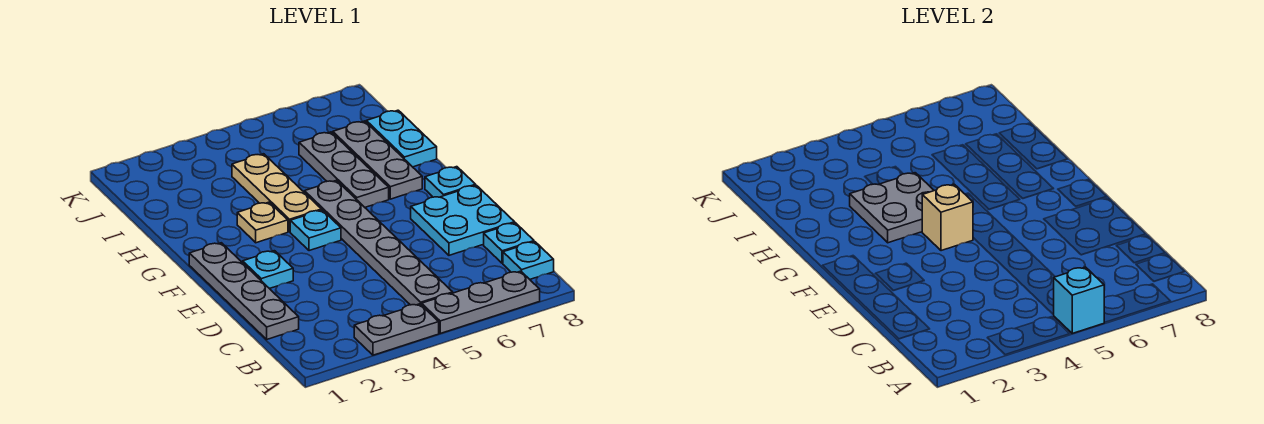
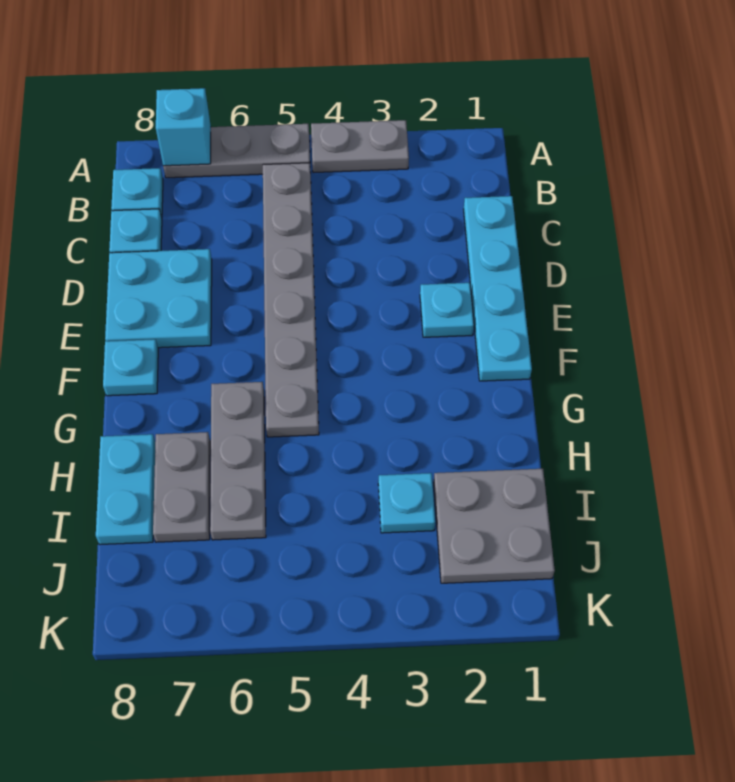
cyan brick A5 level 2 -> cyan brick A7 level 2
grey plate C1:F1 level 1 -> cyan plate C1:F1 level 1
cyan plate F4 level 1 -> cyan plate I3 level 1
tan brick F4 level 2 -> none
tan plate G3 level 1 -> none
grey plate G3:H4 level 2 -> grey plate I1:J2 level 1
tan plate G4:I4 level 1 -> none
grey plate G7:I7 level 1 -> grey plate H7:I7 level 1

